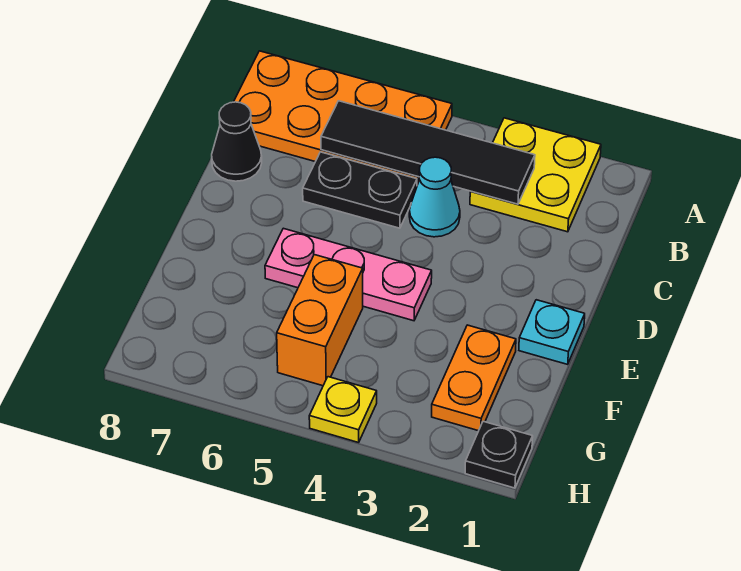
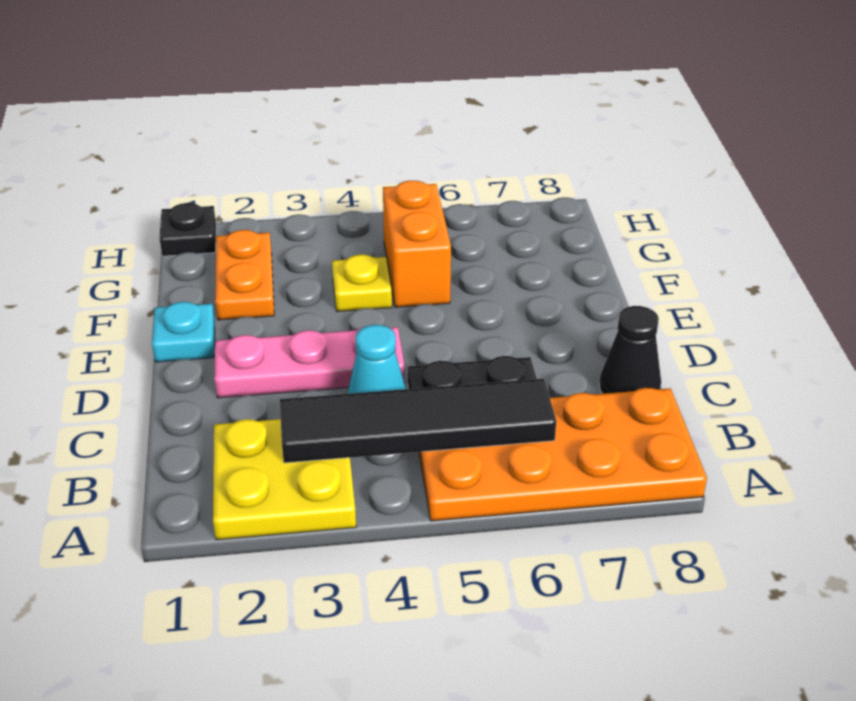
pink plate E4:E6 level 1 -> pink plate D2:D4 level 1
yellow plate H4 level 1 -> yellow plate F4 level 1

